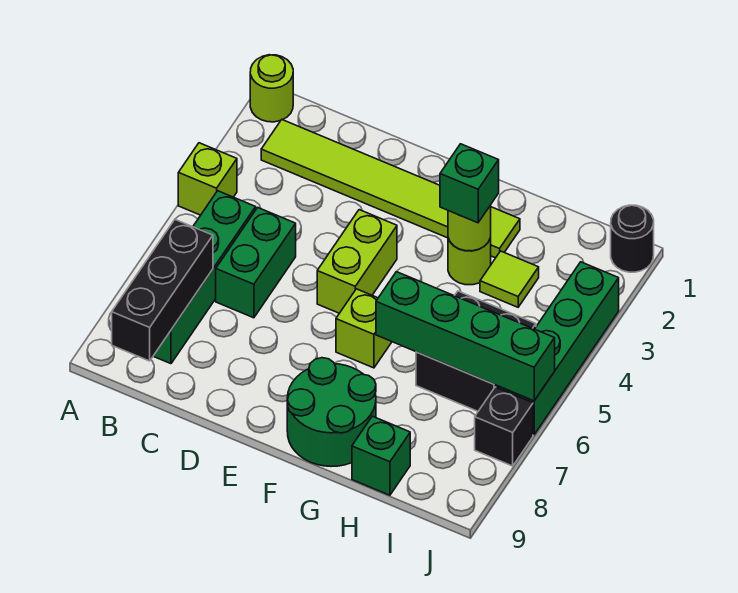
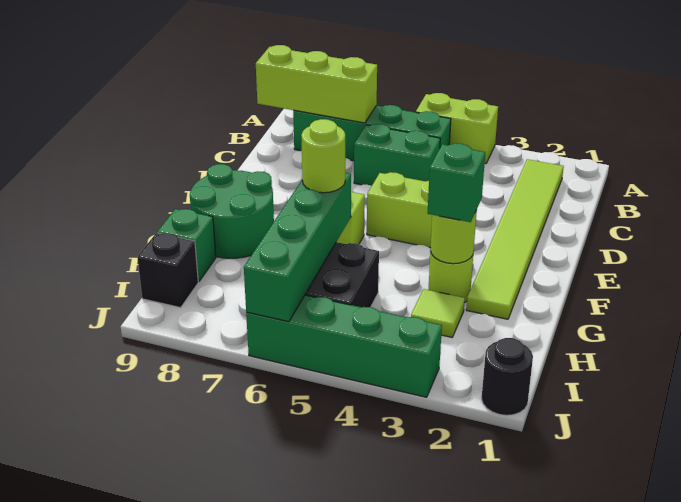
lime round brick A1 level 1 -> lime round brick G6 level 3
lime brick A4 level 1 -> lime brick A4:A5 level 1
black brick B7:B9 level 2 -> lime brick B7:B9 level 2
black brick J7 level 1 -> black brick I9 level 1

